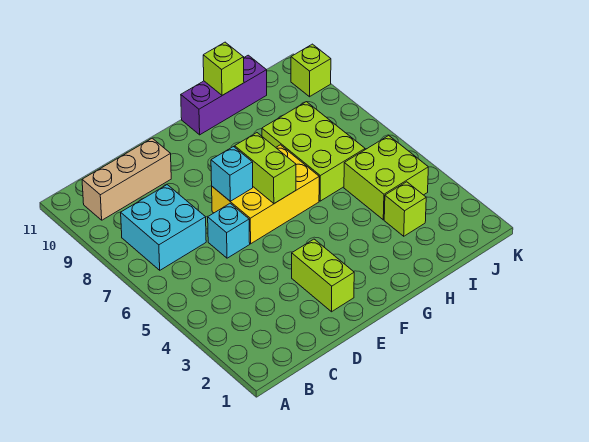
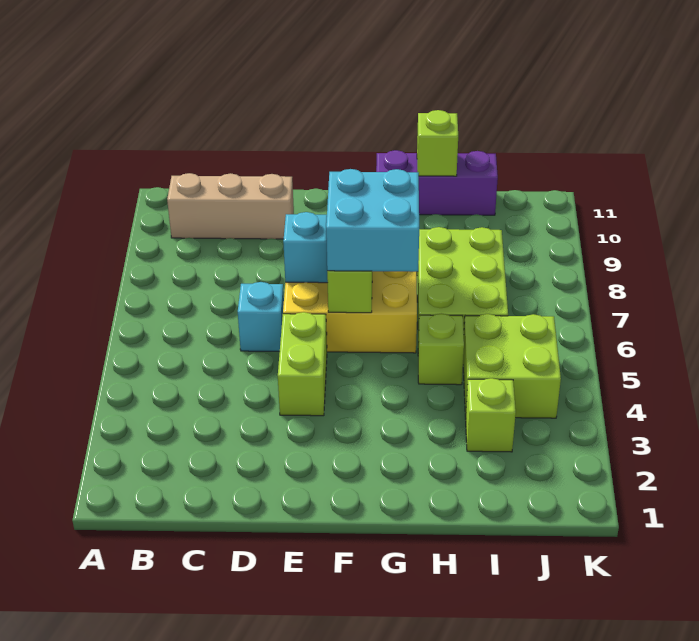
cyan brick B7:C8 level 1 -> cyan brick F6:G7 level 3
lime brick E2:E3 level 1 -> lime brick E4:E5 level 1
lime brick K10 level 1 -> lime brick H5 level 1

